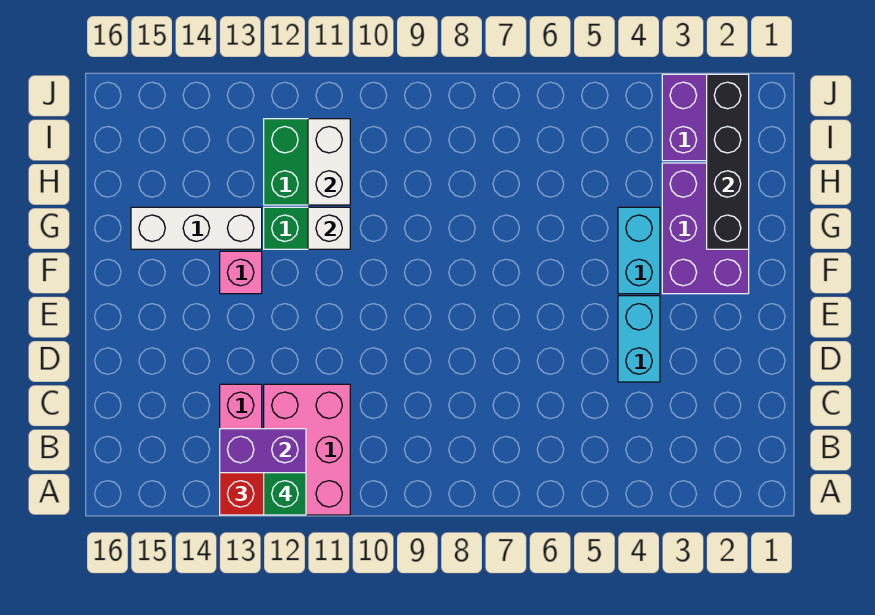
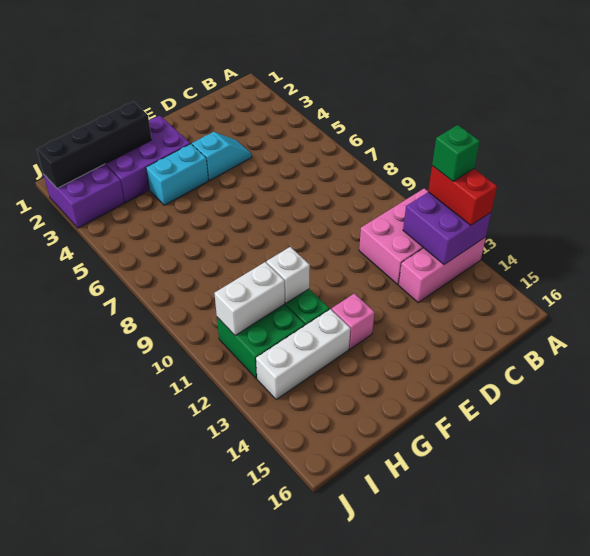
cyan brick D4:E4 level 1 -> cyan slope D4:E4 level 1 top E
white brick G13:G15 level 1 -> white brick G13:I13 level 1

